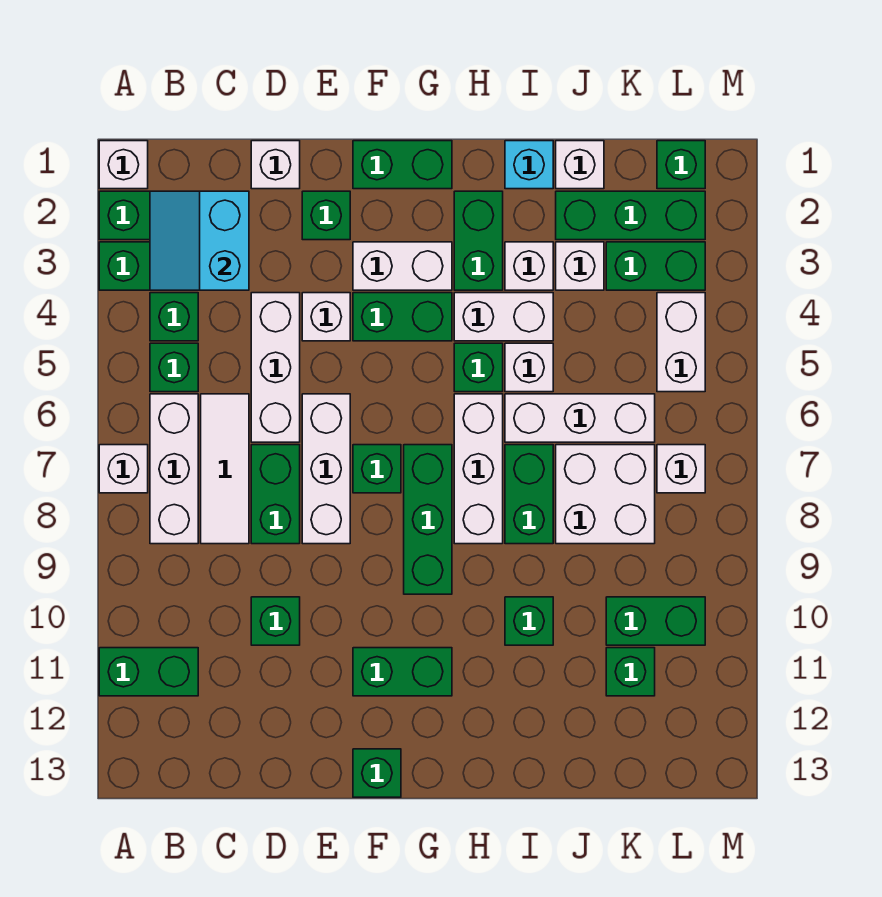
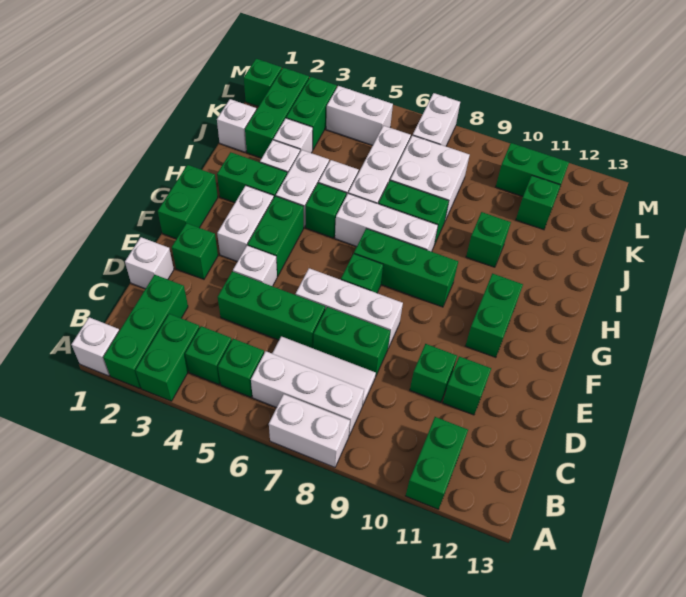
white brick A7 level 1 -> white brick A7:A8 level 1
cyan slope B2:C3 level 2 top C -> none
white brick D4:D6 level 1 -> green brick D4:D6 level 1
green brick F13 level 1 -> green brick D11 level 1
cyan brick I1 level 1 -> none
green brick K10:L10 level 1 -> green brick L10:L11 level 1
white brick L7 level 1 -> white brick L7:M7 level 1

